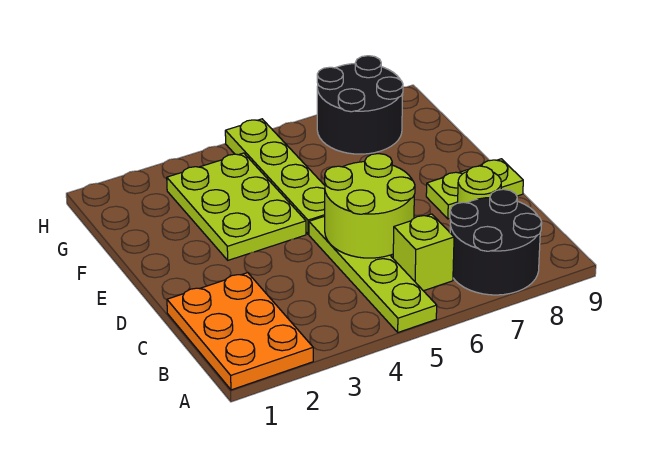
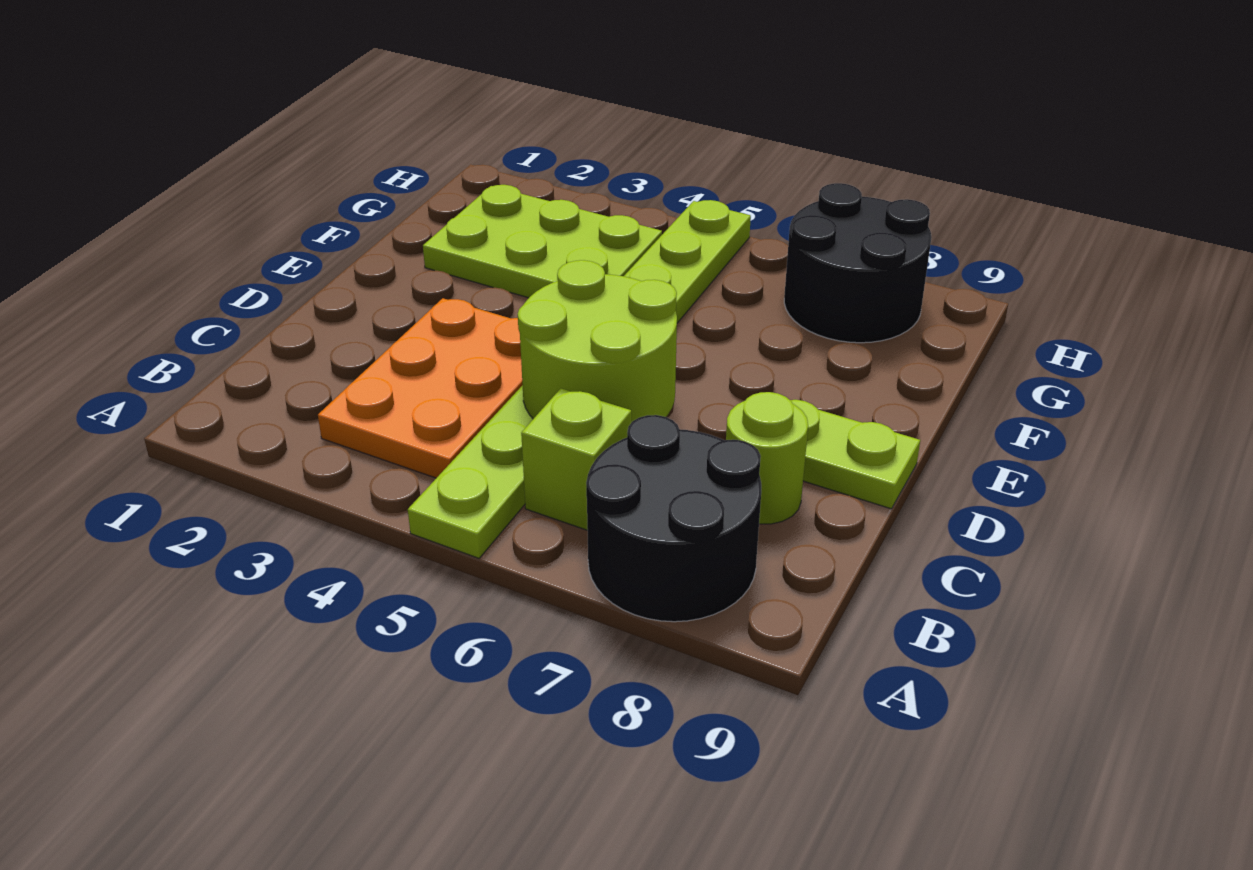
orange plate A1:C2 level 1 -> orange plate B3:D4 level 1
lime plate E3:G4 level 1 -> lime plate F2:G4 level 1

